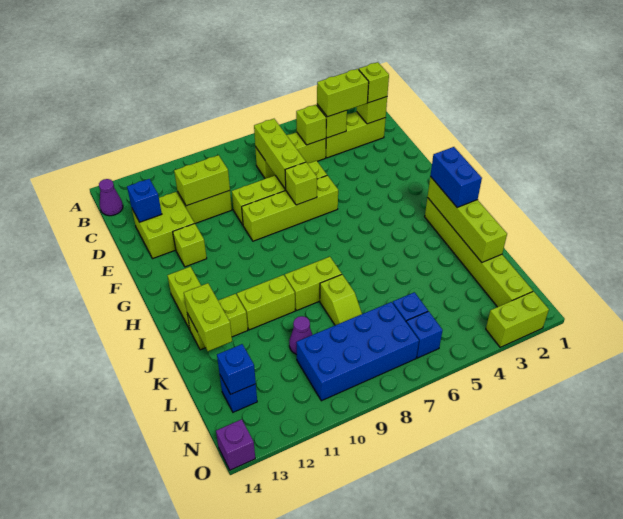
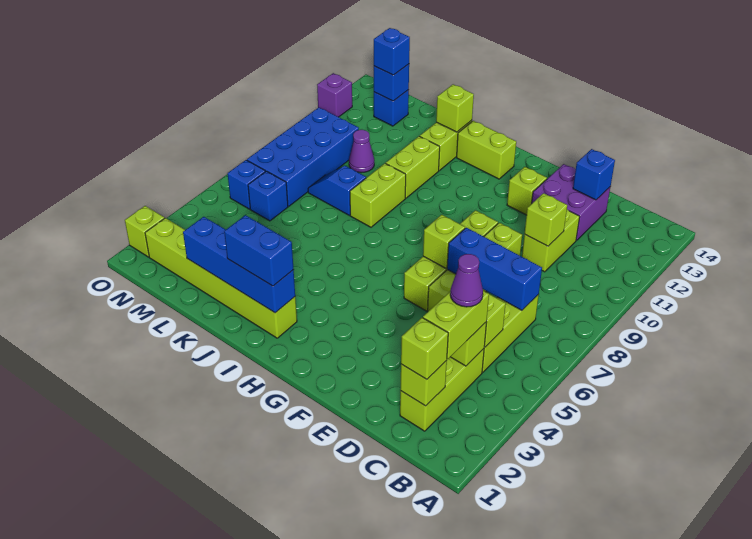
purple cone B14 level 1 -> purple cone C4 level 4
lime brick C7:E7 level 2 -> blue brick C7:E7 level 2
lime brick D10:D11 level 2 -> lime brick D10 level 2
lime brick D12:E13 level 1 -> purple brick D12:E13 level 1
lime brick I2:L2 level 2 -> blue brick I2:L2 level 2
lime brick J13:K13 level 2 -> lime brick J13 level 2
lime slope K8:L8 level 1 top K -> blue slope K8:L8 level 1 top K
none -> blue brick M13 level 3
lime brick O2:O3 level 1 -> lime brick O2 level 1
purple brick O14 level 1 -> purple brick O12 level 1

